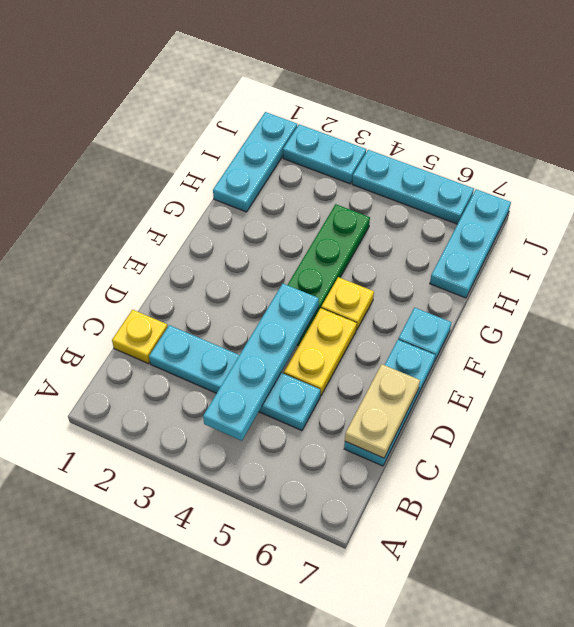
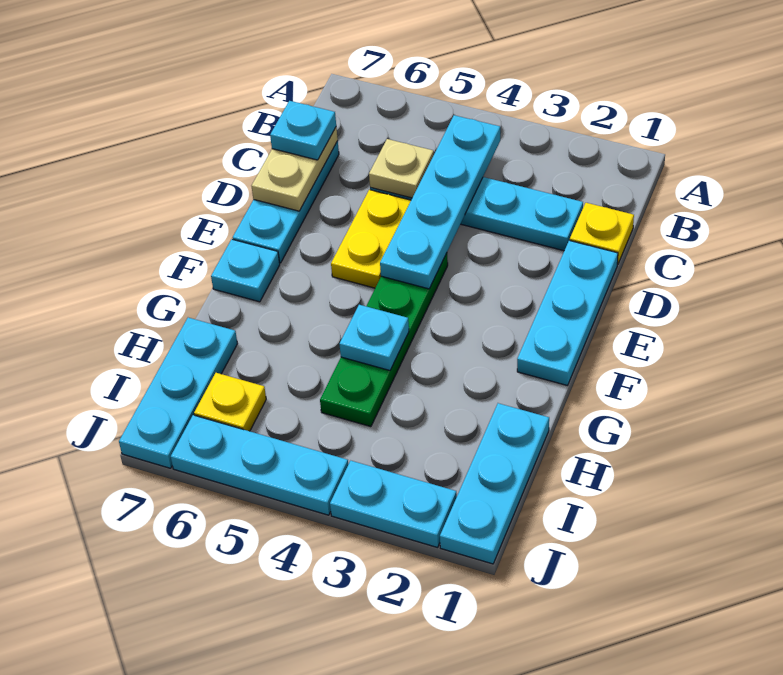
none -> tan plate C5 level 2
none -> cyan plate C7 level 3
none -> cyan plate D1:F1 level 1
yellow plate F5 level 1 -> yellow plate I6 level 1
none -> cyan plate G4 level 2

